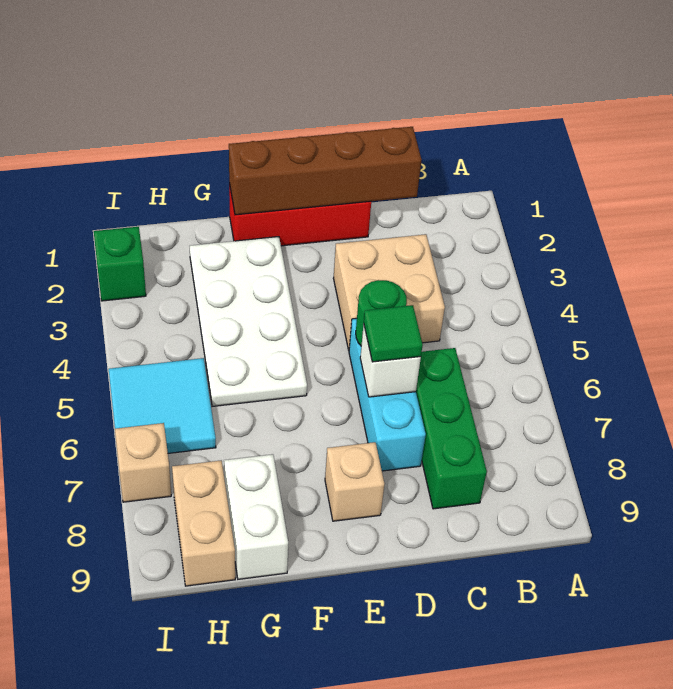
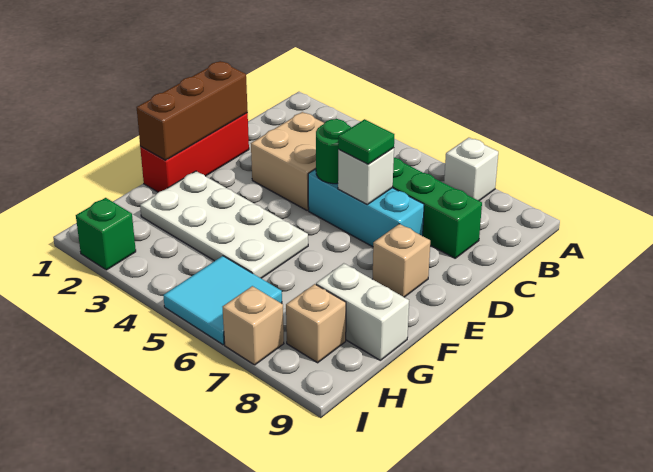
none -> white brick A7 level 1
brown brick C1:F1 level 2 -> brown brick D1:F1 level 2
tan brick H8:H9 level 1 -> tan brick H8 level 1

